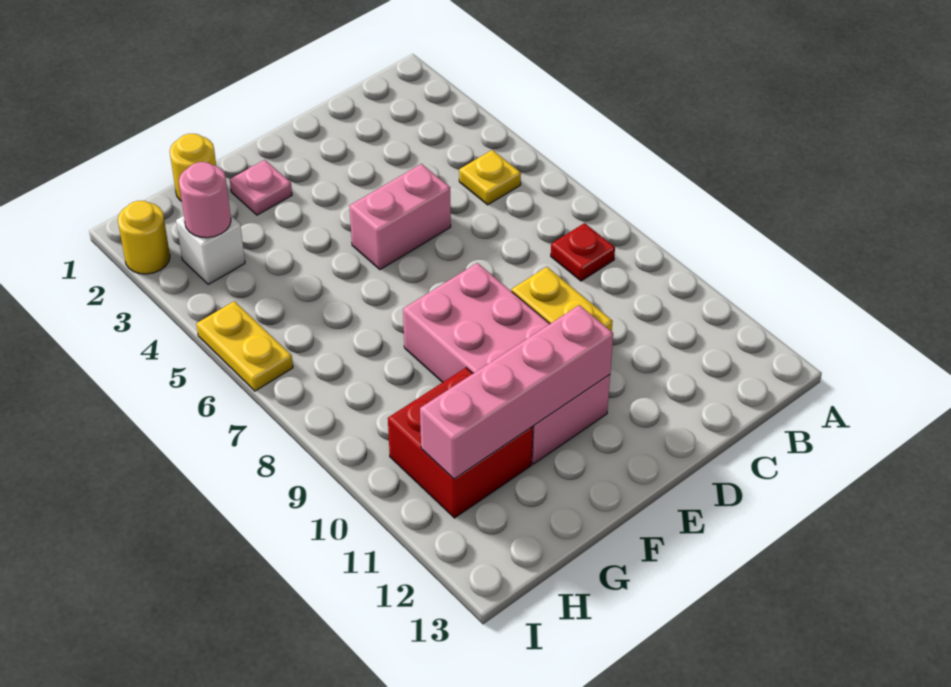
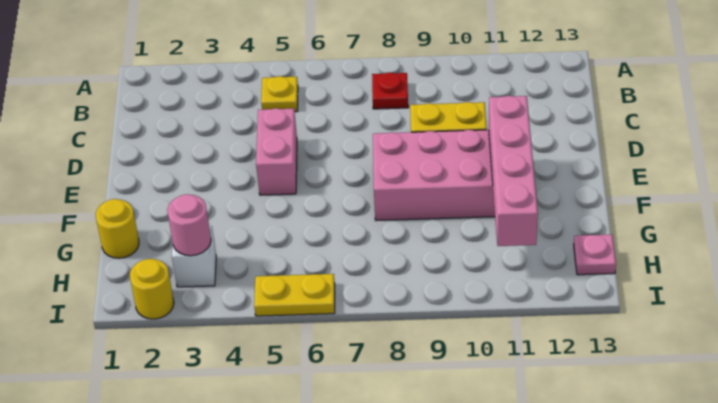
pink plate F2 level 1 -> pink plate H13 level 1
red brick G10:H11 level 1 -> none

